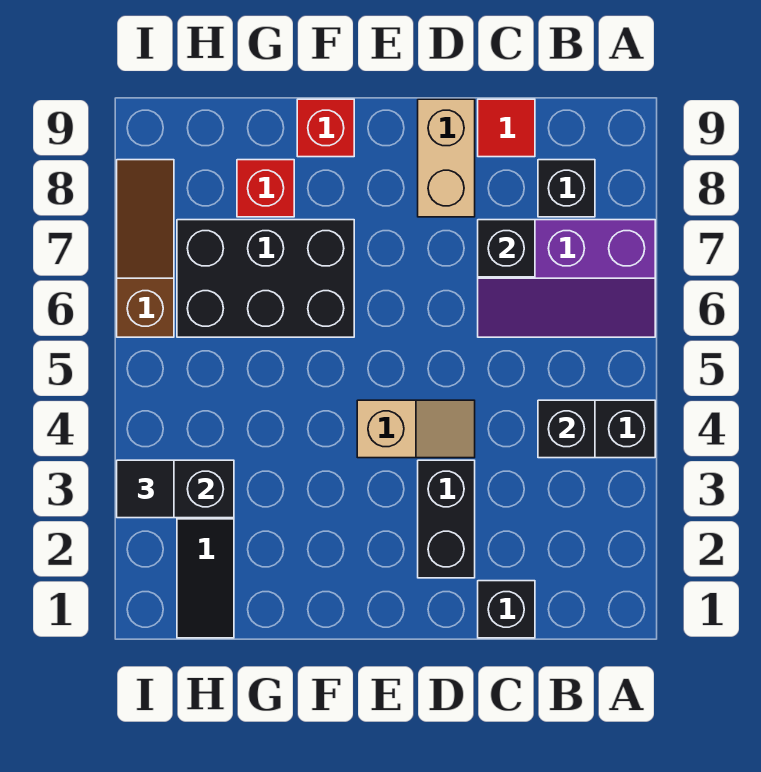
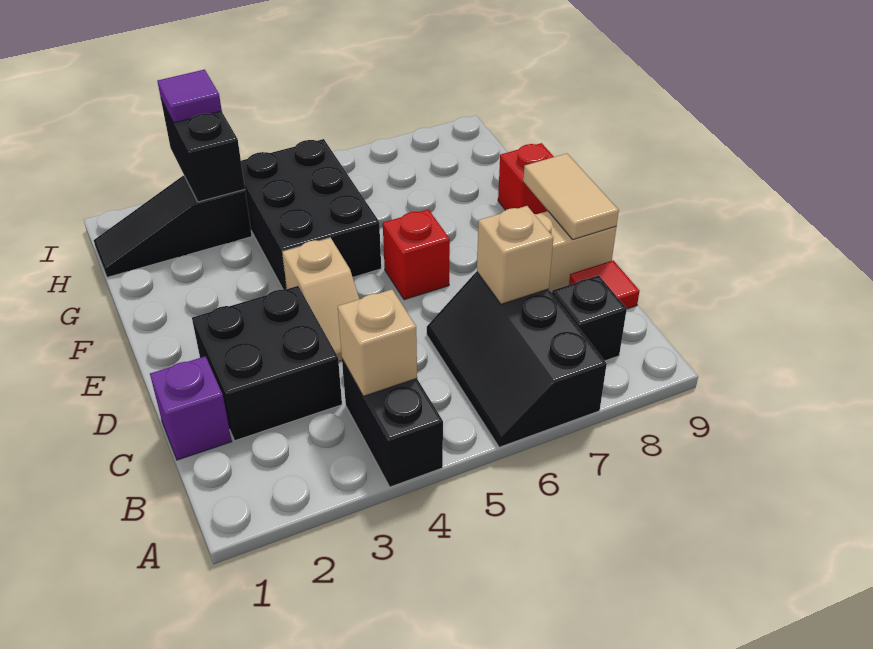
purple slope A6:C7 level 1 top 7 -> black slope A6:C7 level 1 top 7
black brick B4 level 2 -> tan brick B4 level 2
black brick C1 level 1 -> purple brick C1 level 1
black brick C7 level 2 -> tan brick C7 level 2
black brick D2:D3 level 1 -> black brick C2:D3 level 1
none -> tan tile D9:E9 level 2
black brick F6:H7 level 1 -> black brick F4:H5 level 1
red brick G8 level 1 -> red brick E6 level 1
black tile I3 level 3 -> purple tile I3 level 3
brown slope I6:I8 level 1 top 6 -> none

